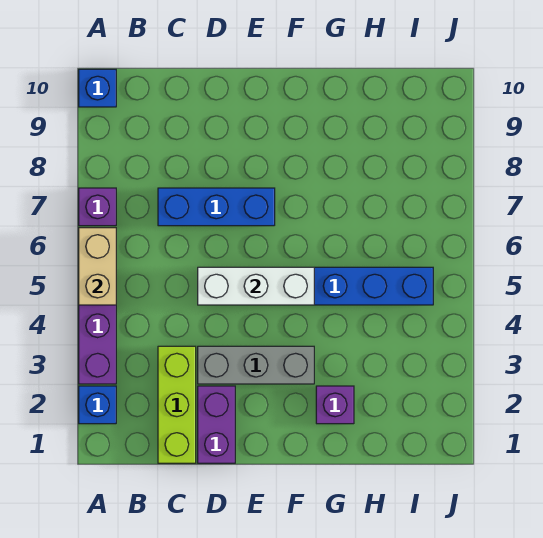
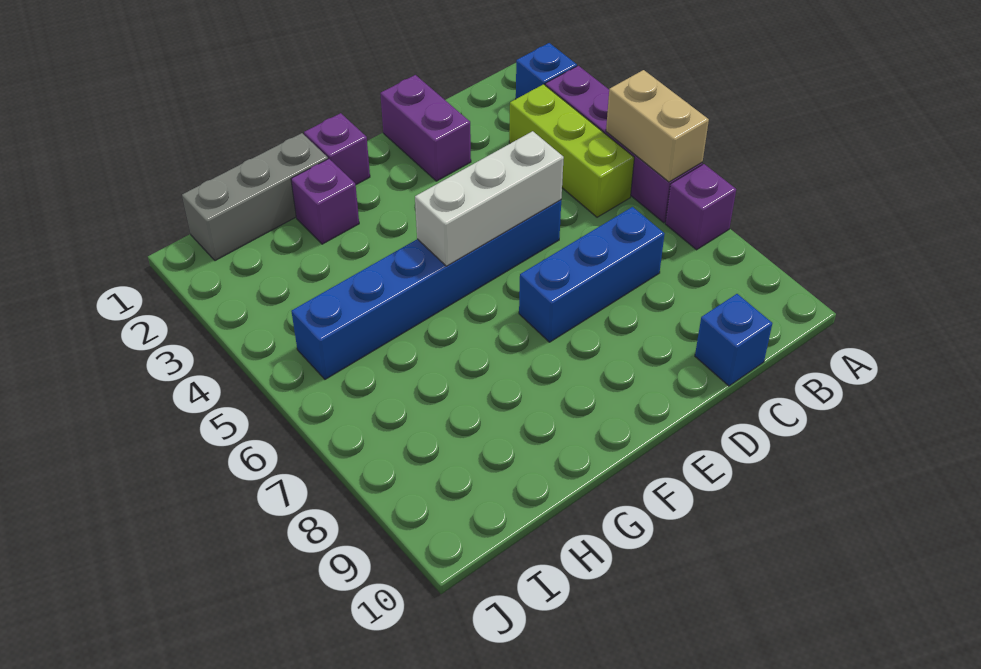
blue brick A10 level 1 -> blue brick C10 level 1
lime brick C1:C3 level 1 -> lime brick B3:B5 level 1
grey brick D3:F3 level 1 -> grey brick G1:I1 level 1
none -> purple brick F1 level 1

